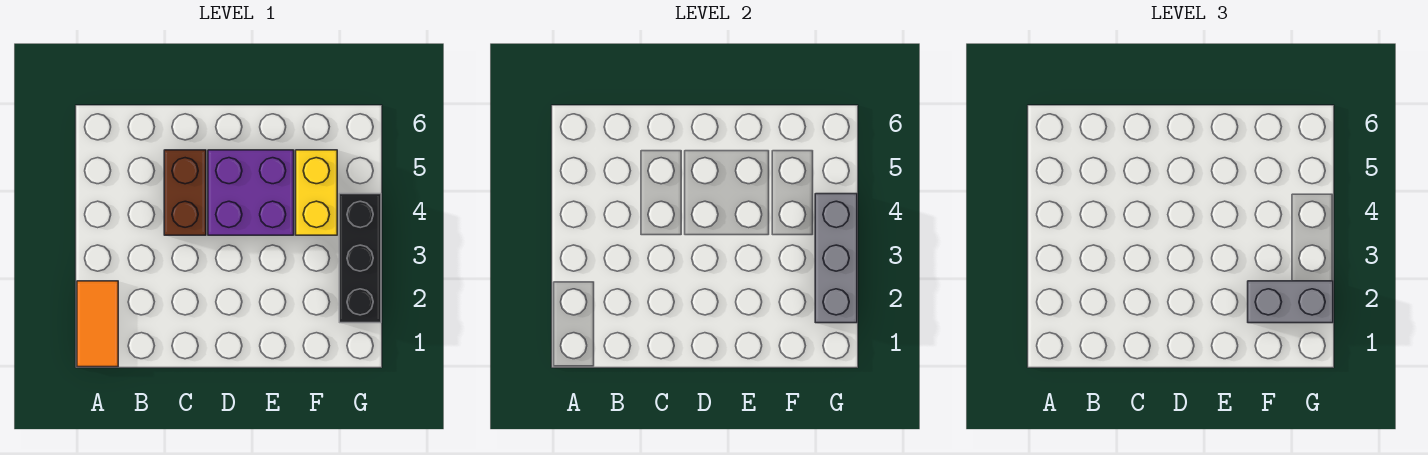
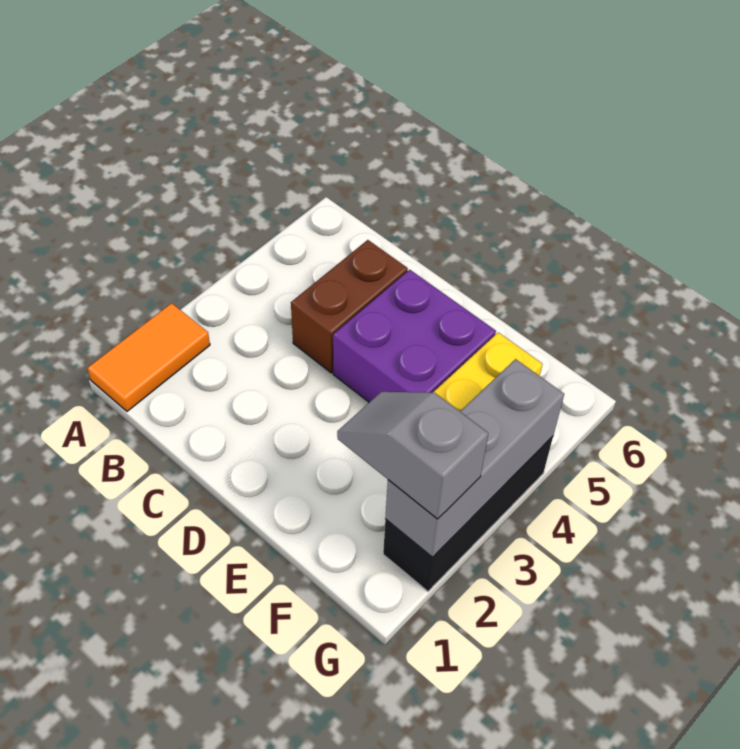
grey brick F2:G2 level 3 -> grey slope F2:G2 level 3 top G

